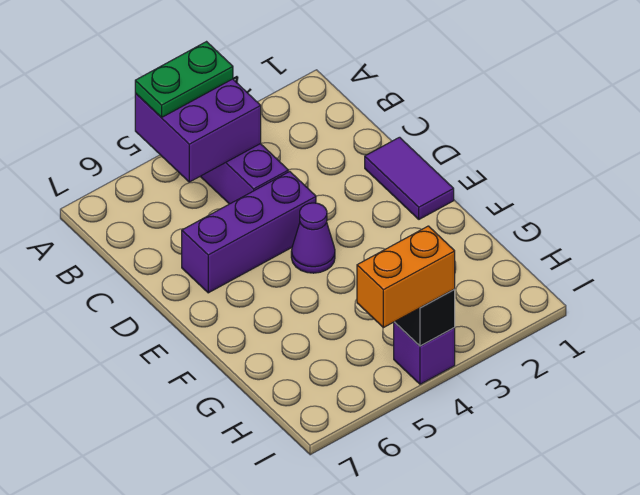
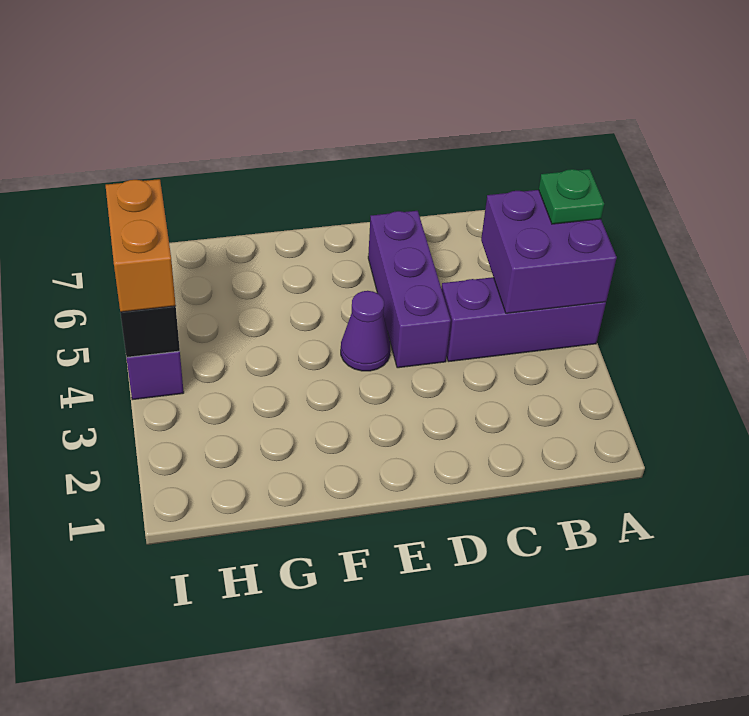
green plate A4:A5 level 3 -> green plate A5 level 3
purple tile D1:E1 level 1 -> none

